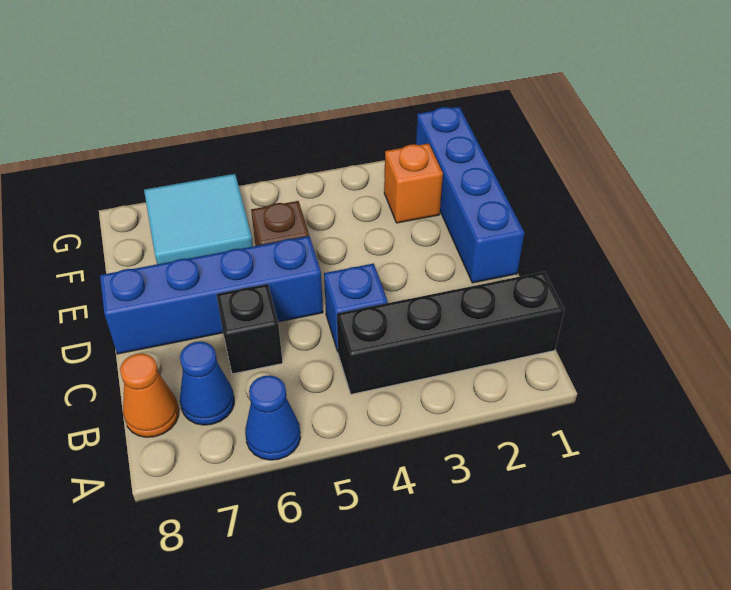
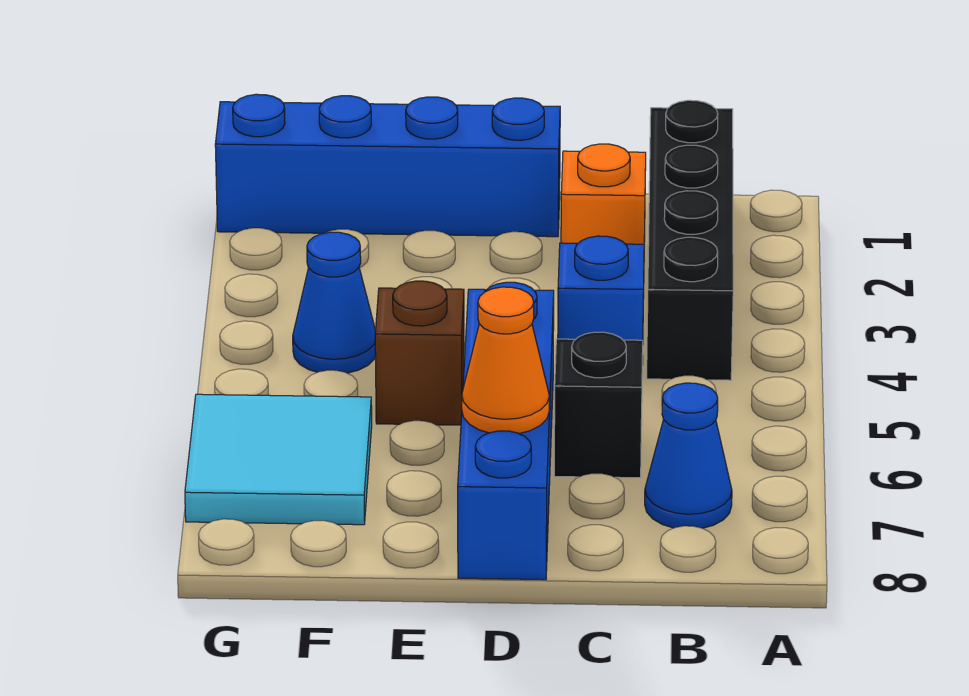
blue cone A6 level 1 -> blue cone F4 level 1
orange cone B8 level 1 -> orange cone D7 level 2
orange brick F2 level 1 -> orange brick C2 level 1

